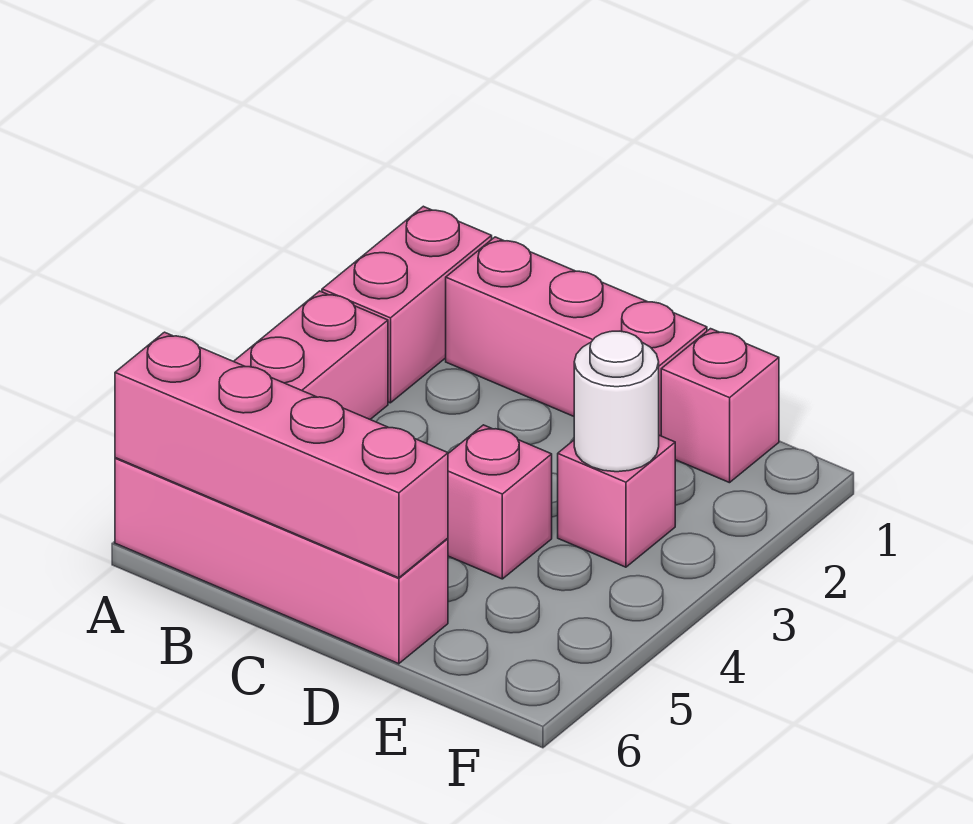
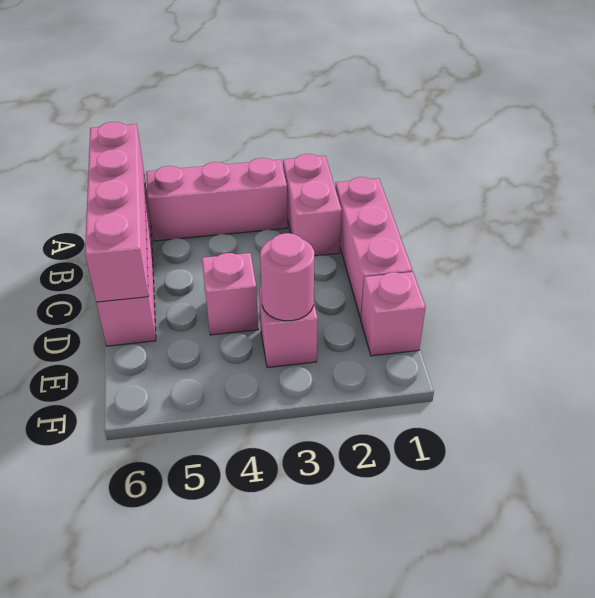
pink brick A1:A2 level 1 -> pink brick A2:B2 level 1
white round brick E3 level 2 -> pink round brick E3 level 2

